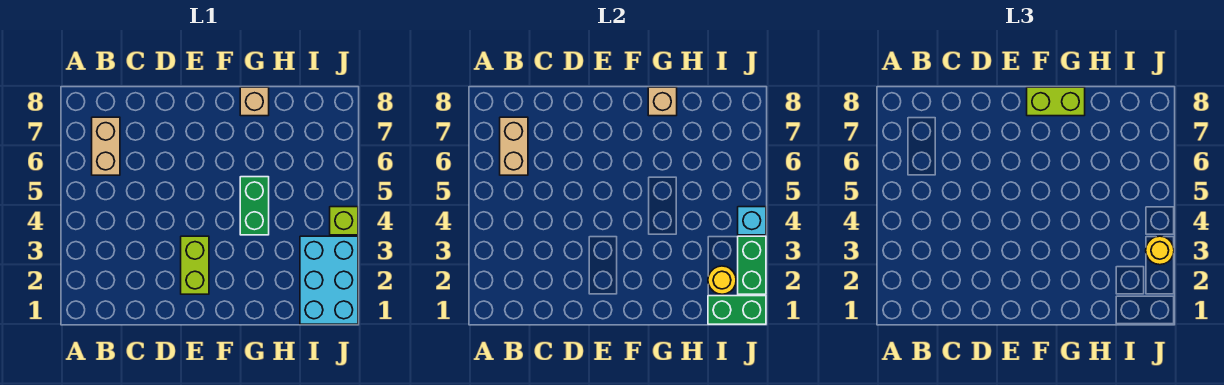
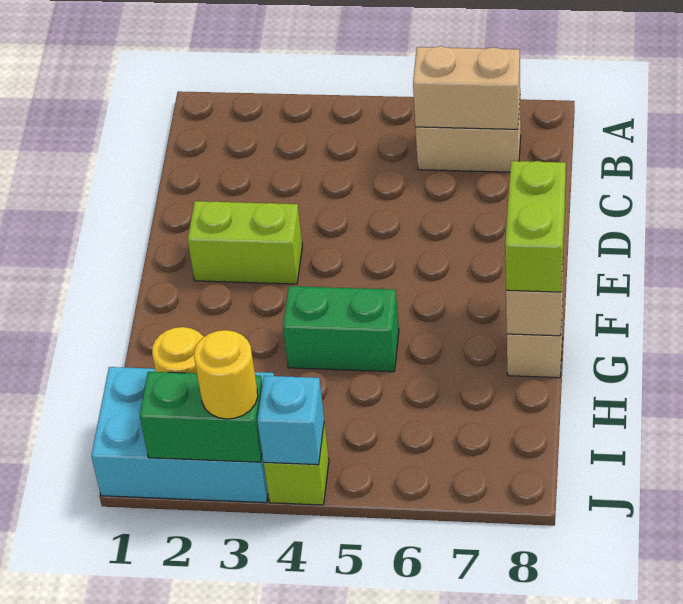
green brick I1:J1 level 2 -> none

